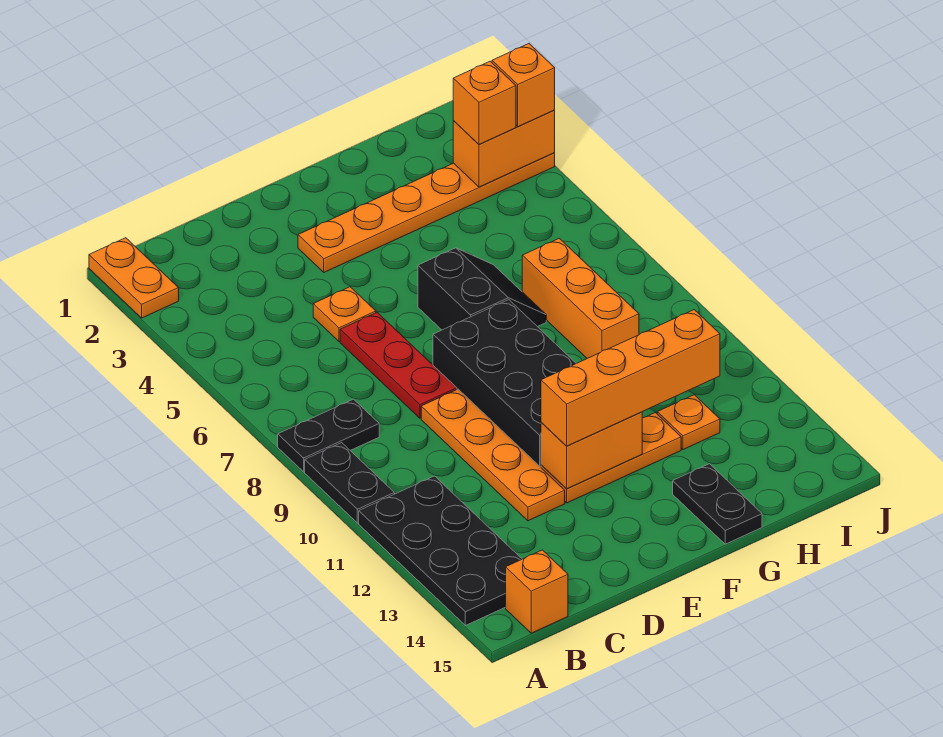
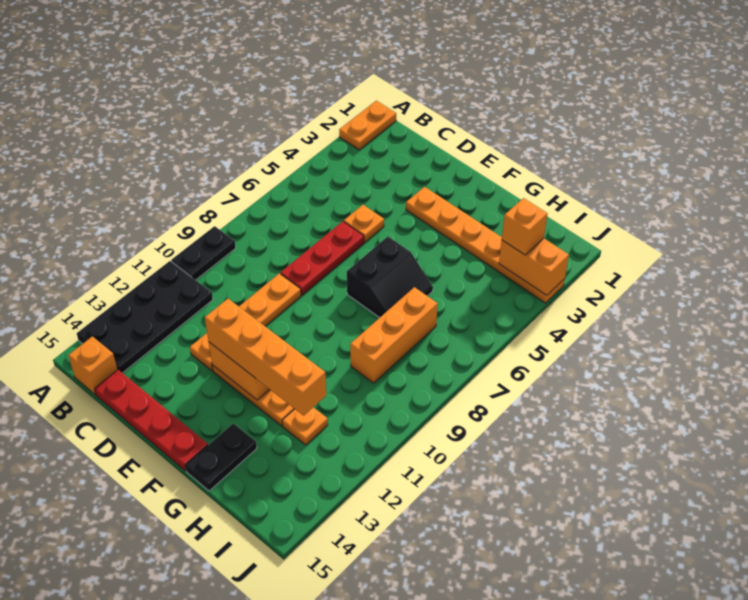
black plate A8:B8 level 1 -> none
none -> red plate C15:F15 level 1
black brick E8:F11 level 1 -> none
orange brick J3 level 3 -> none

